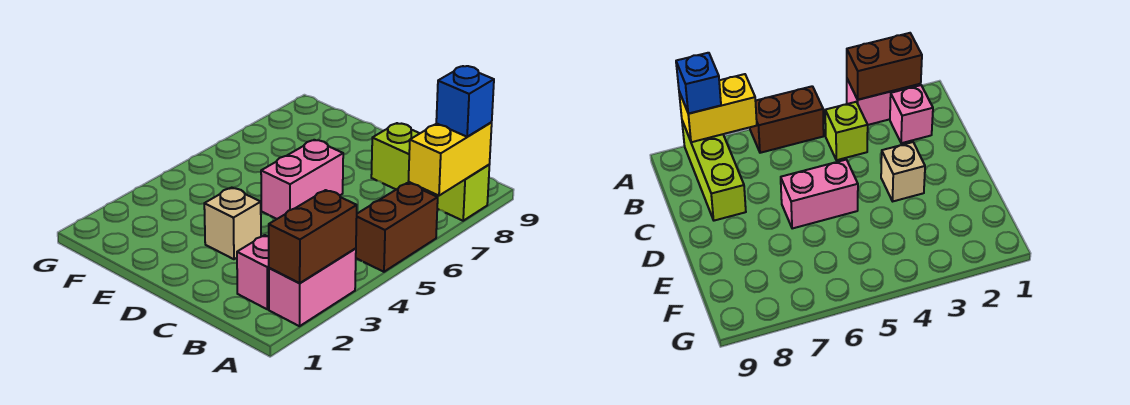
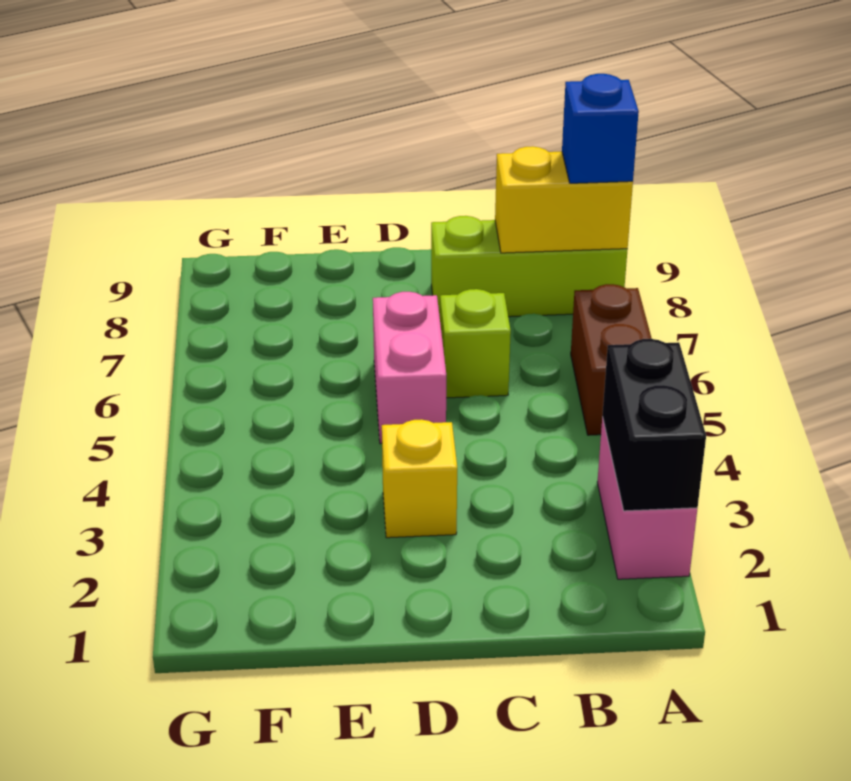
brown brick A2:A3 level 2 -> black brick A2:A3 level 2
yellow brick A7:A8 level 2 -> yellow brick A8:B8 level 2
pink brick B2 level 1 -> none
lime brick B4 level 1 -> lime brick C6 level 1
tan brick D3 level 1 -> yellow brick D3 level 1

